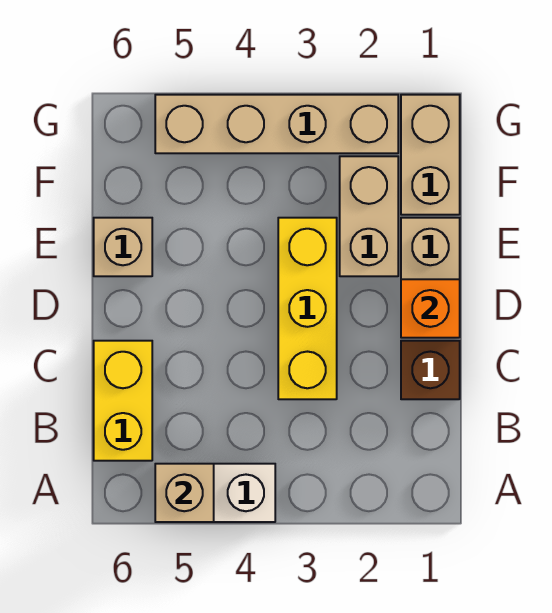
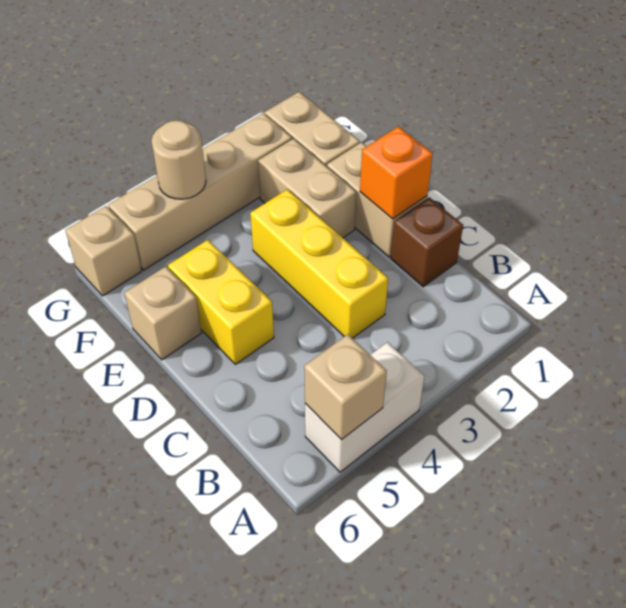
yellow brick B6:C6 level 1 -> yellow brick D5:E5 level 1
none -> tan round brick G4 level 2
none -> tan brick G6 level 1

